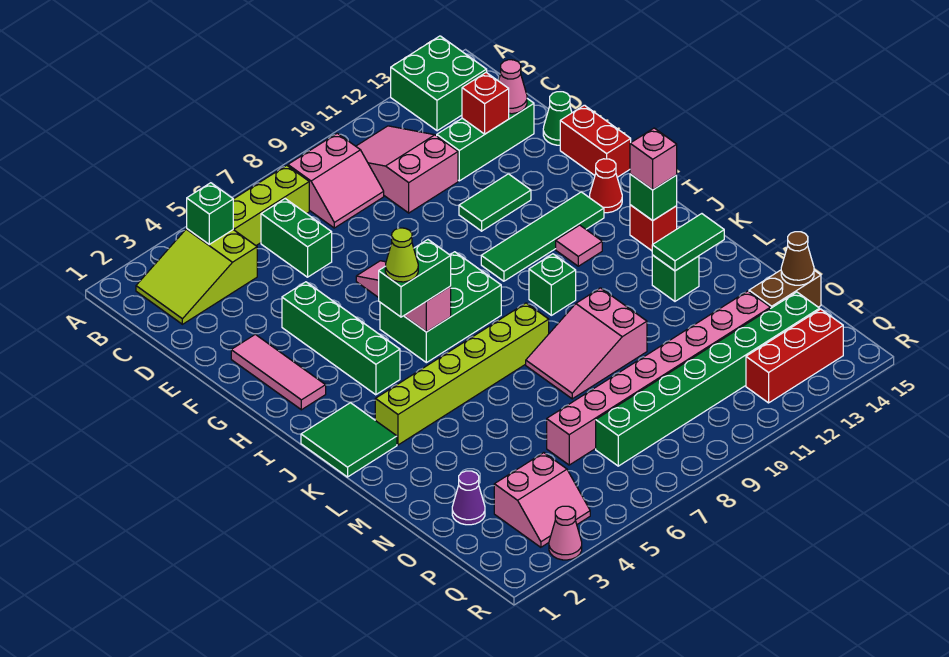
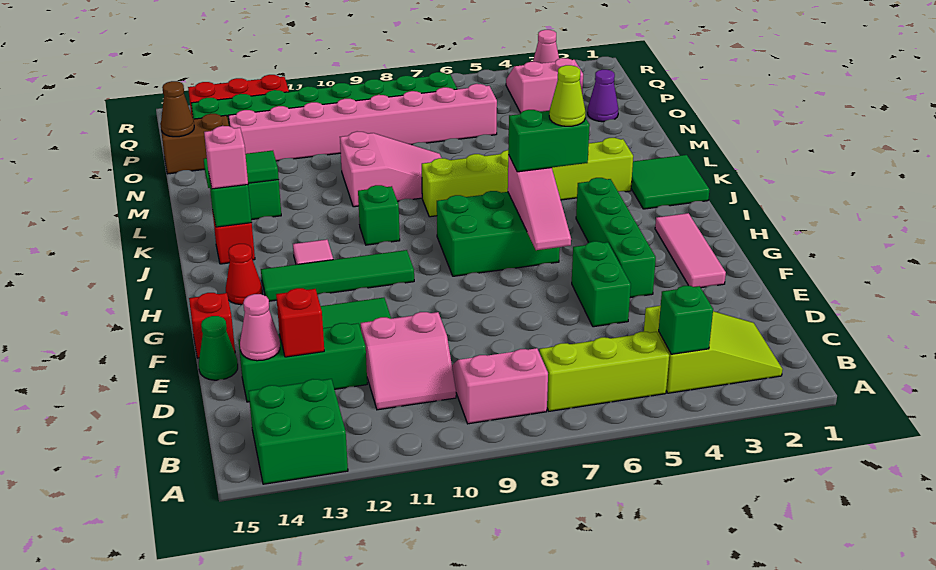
pink slope B10:D11 level 1 top D -> pink slope C10:D11 level 1 top D
green brick C6:D6 level 1 -> green brick E5:F5 level 1
red brick F15:G15 level 1 -> red brick F15 level 1

